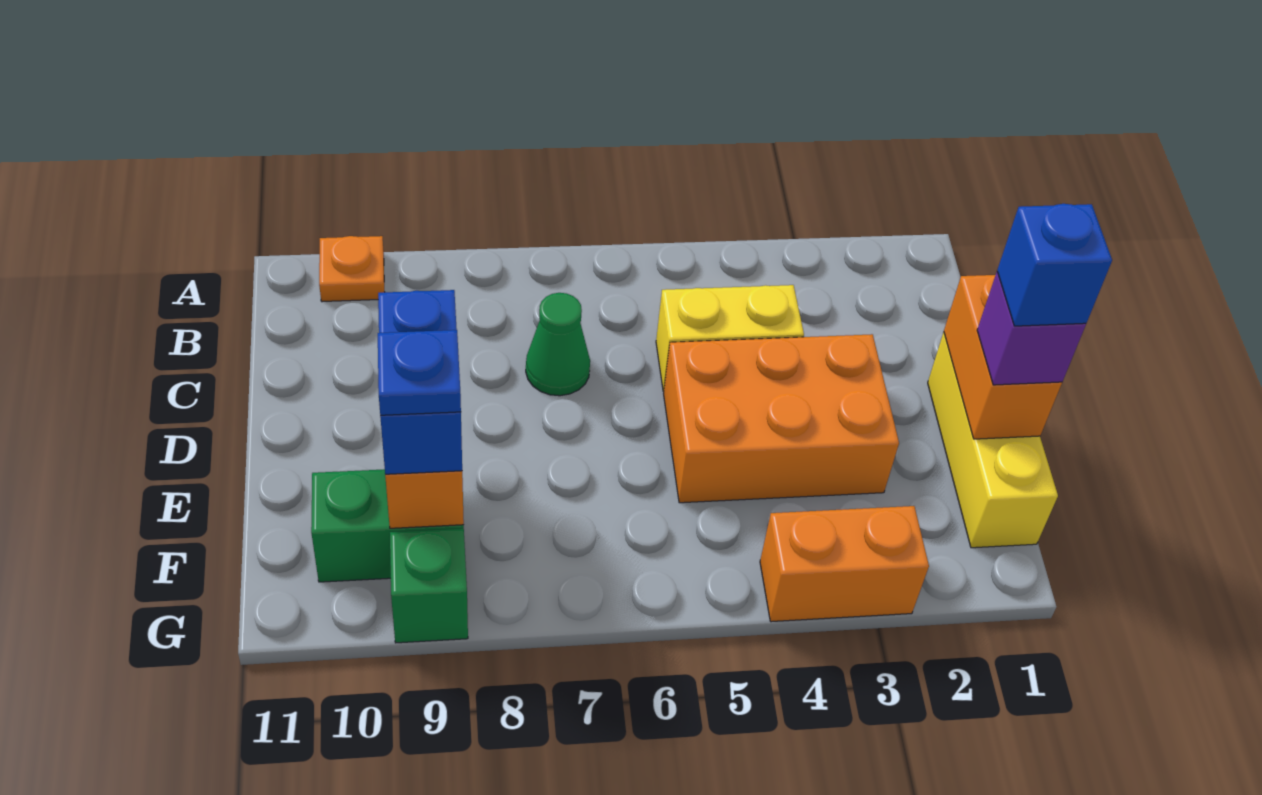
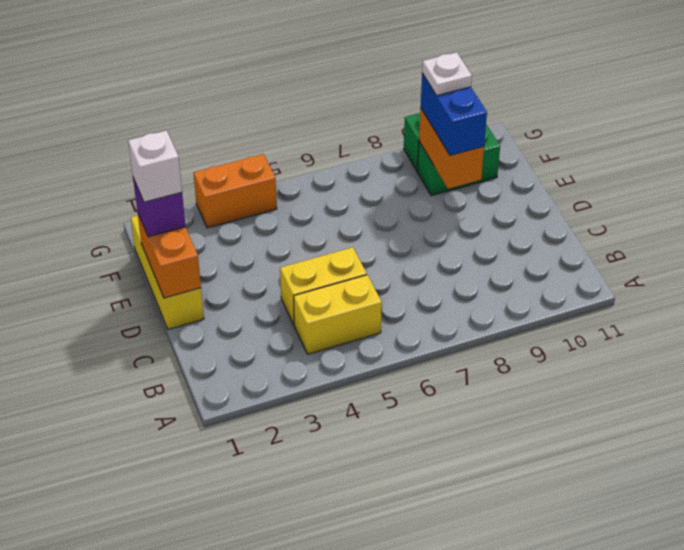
orange plate A10 level 1 -> none
none -> yellow brick B4:B5 level 1
green cone C7 level 1 -> none
orange brick D3:E5 level 1 -> none
blue brick E1 level 4 -> white brick E1 level 4
blue plate F9 level 4 -> white plate F9 level 4

